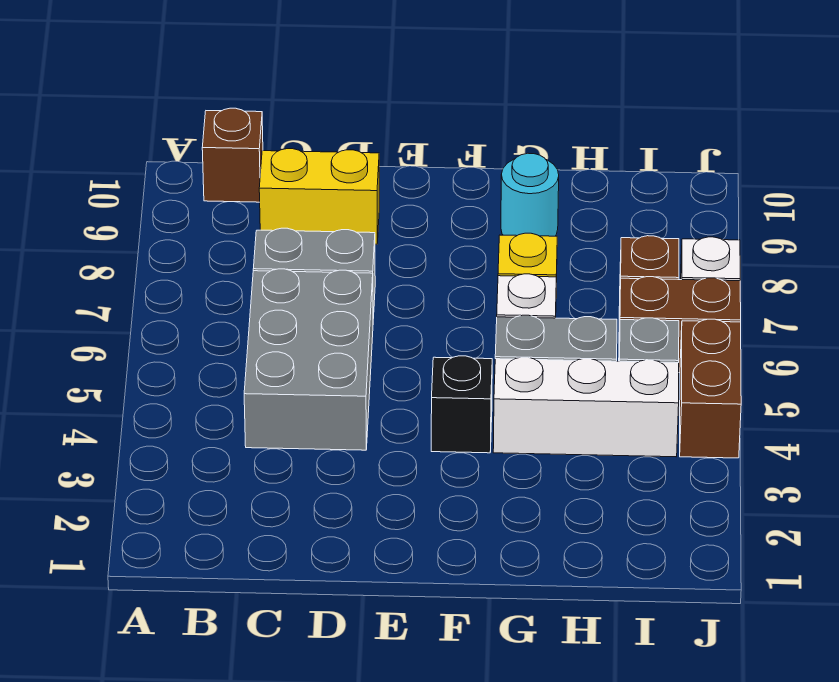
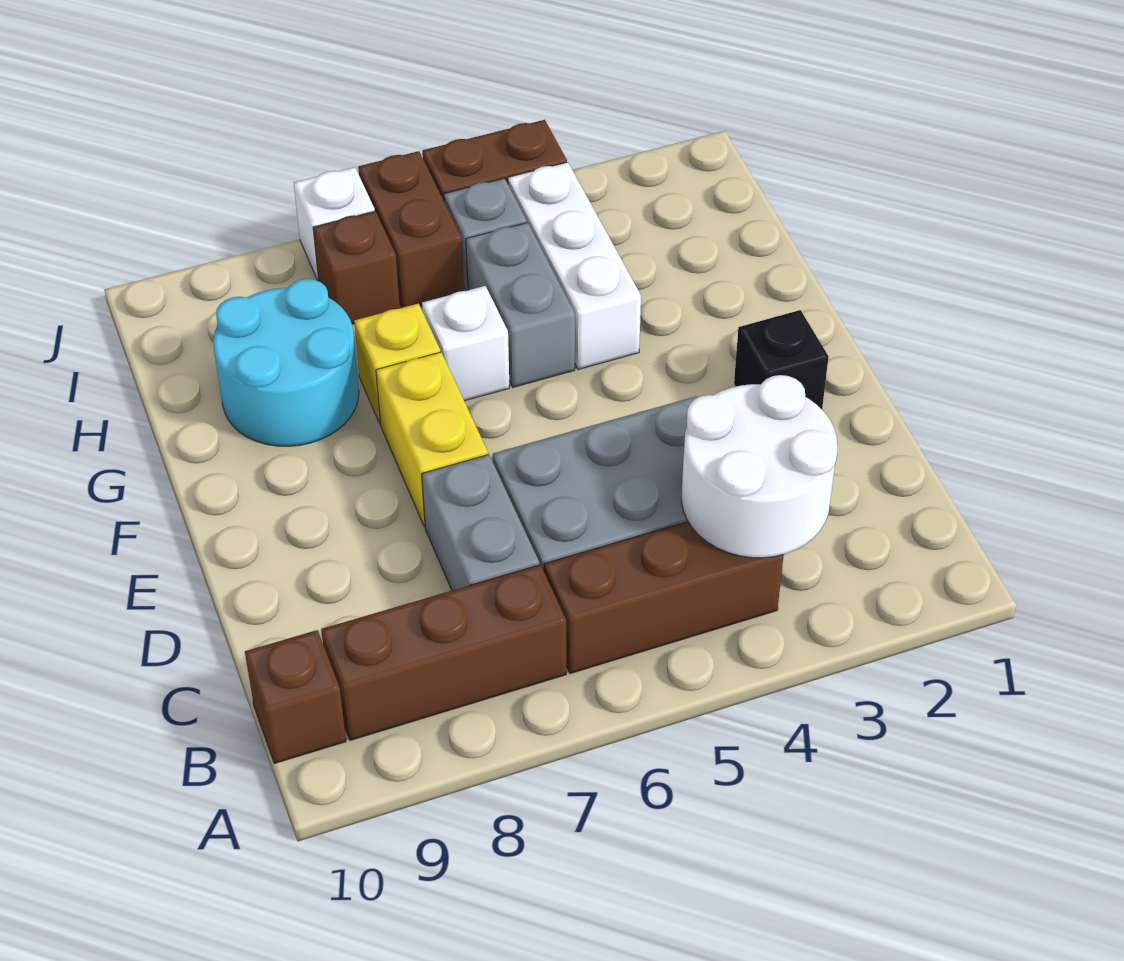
none -> white round brick B3:C4 level 2
none -> brown brick B4:B6 level 1
none -> brown brick B7:B9 level 1
yellow brick C9:D9 level 1 -> yellow brick E7:F7 level 1
black brick F4 level 1 -> black brick E2 level 1
cyan round brick G9 level 1 -> cyan round brick G8:H9 level 1

